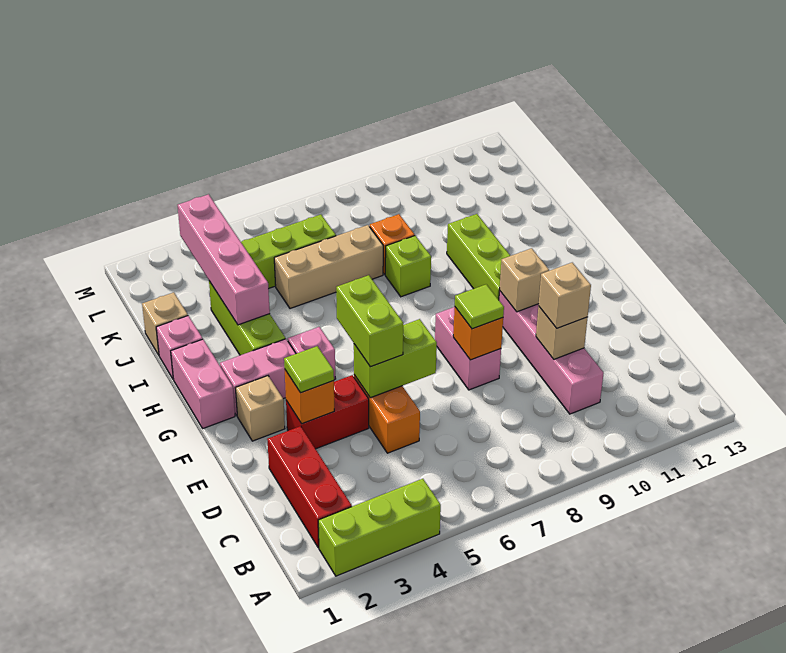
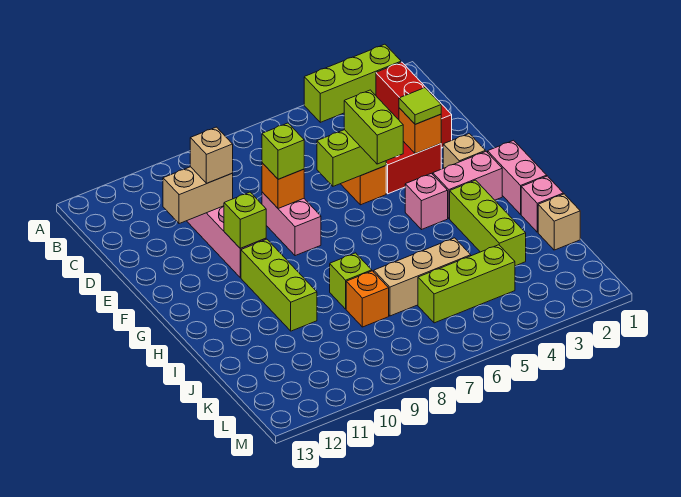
tan brick D10 level 2 -> tan brick D10:D11 level 2
lime tile E8 level 3 -> lime brick E8 level 3
tan brick F10 level 2 -> lime brick F10 level 2
pink brick I3:L3 level 2 -> none

